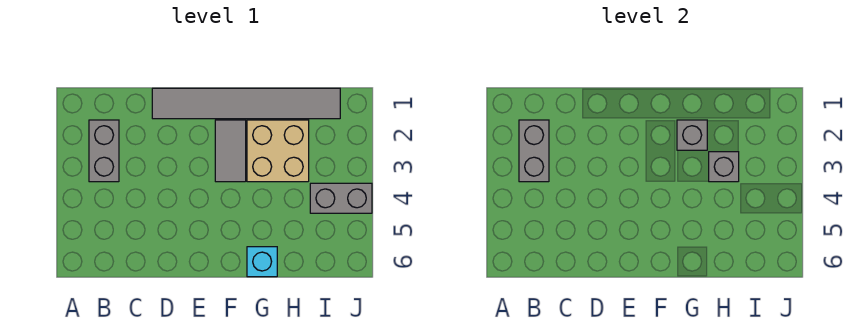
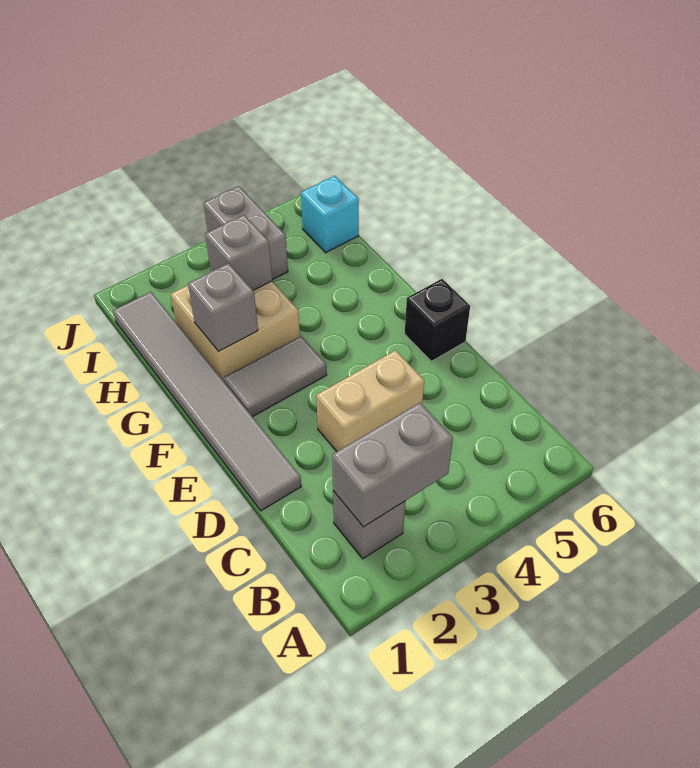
grey brick B2:B3 level 1 -> grey brick B2 level 1
none -> tan brick D3:D4 level 1
none -> black brick E6 level 1
cyan brick G6 level 1 -> cyan brick I6 level 1

